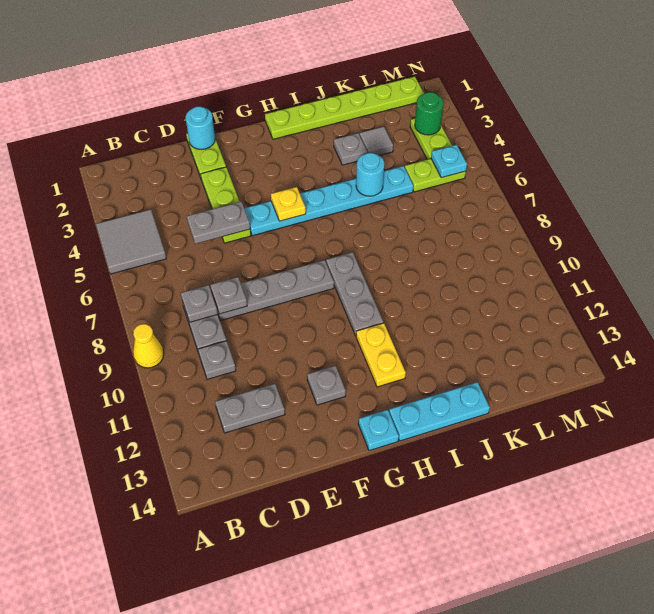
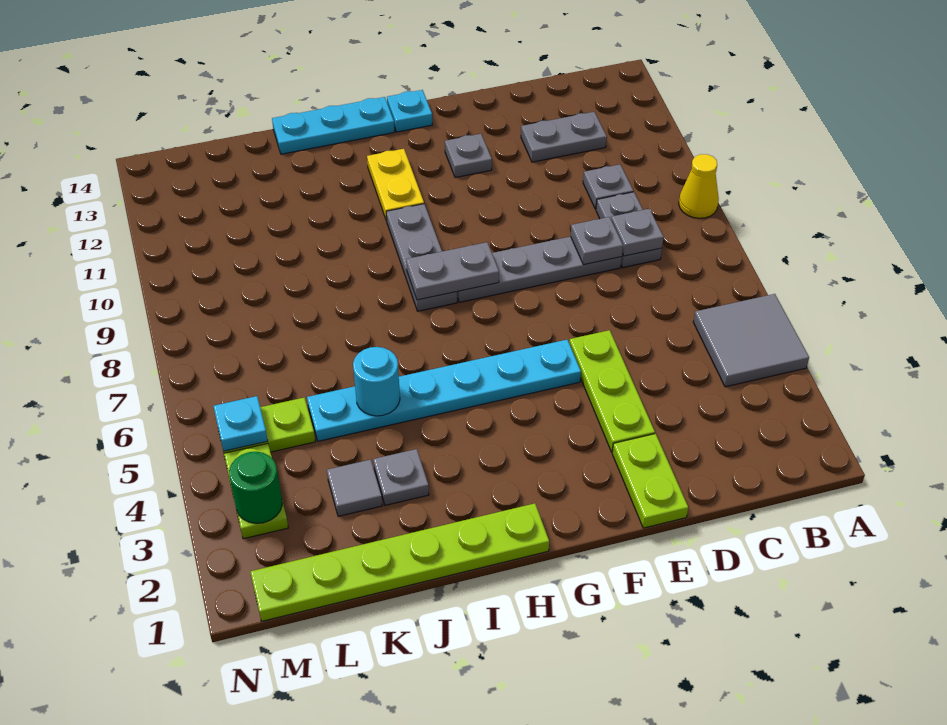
grey plate D5:E5 level 2 -> grey plate G8:H8 level 2
cyan round brick E1 level 2 -> none
yellow plate G5 level 2 -> none

